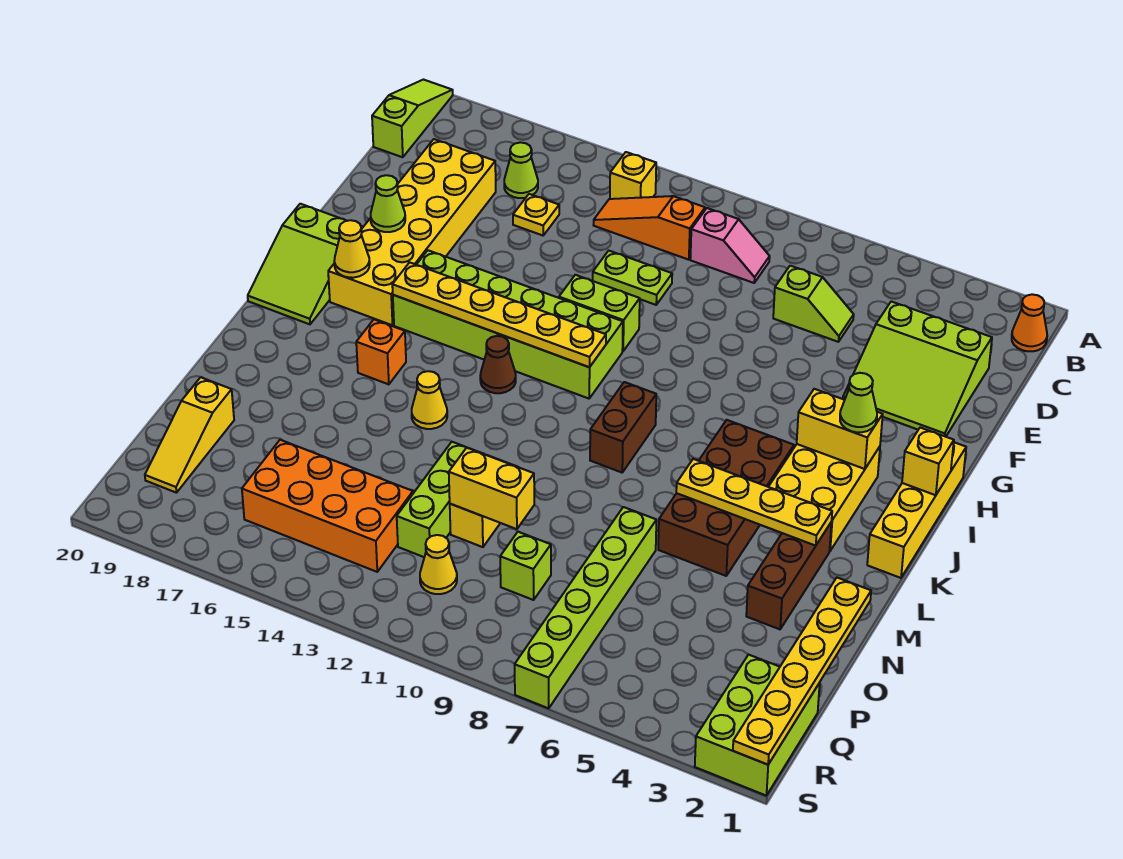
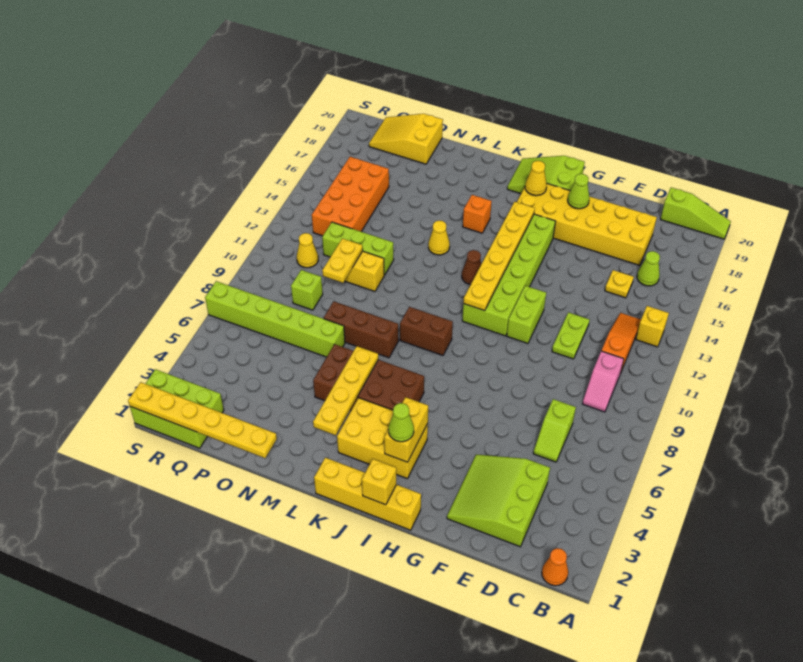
brown brick L3:N3 level 1 -> brown brick L8:N8 level 1
yellow brick O10:O11 level 2 -> yellow plate O10:O11 level 2
yellow slope O19:Q19 level 1 top O -> yellow slope O19:Q20 level 1 top O

